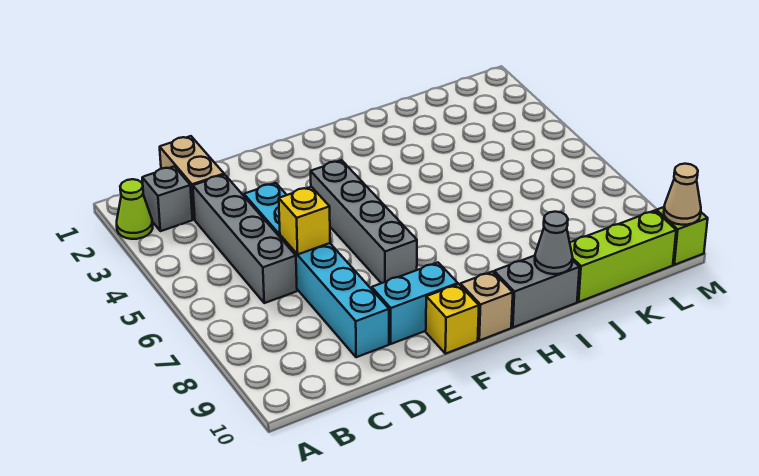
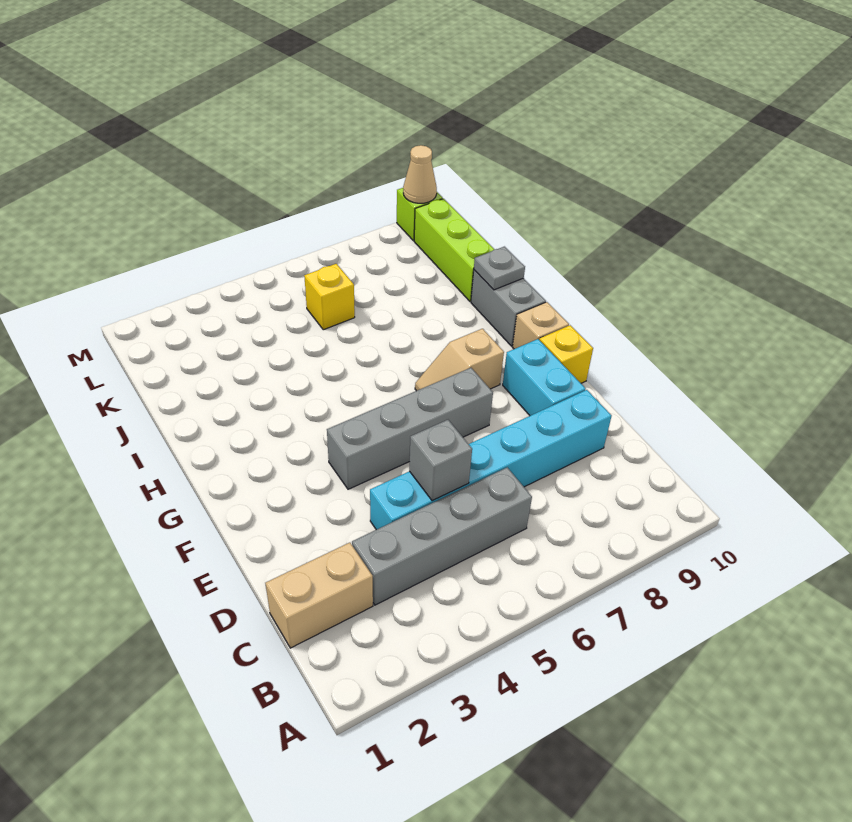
lime cone A2 level 1 -> none
grey brick B2 level 1 -> grey brick D5 level 2
yellow brick D6 level 2 -> yellow brick K6 level 1
none -> tan slope G7:G8 level 1 top 8
grey cone I10 level 2 -> grey plate I10 level 2

